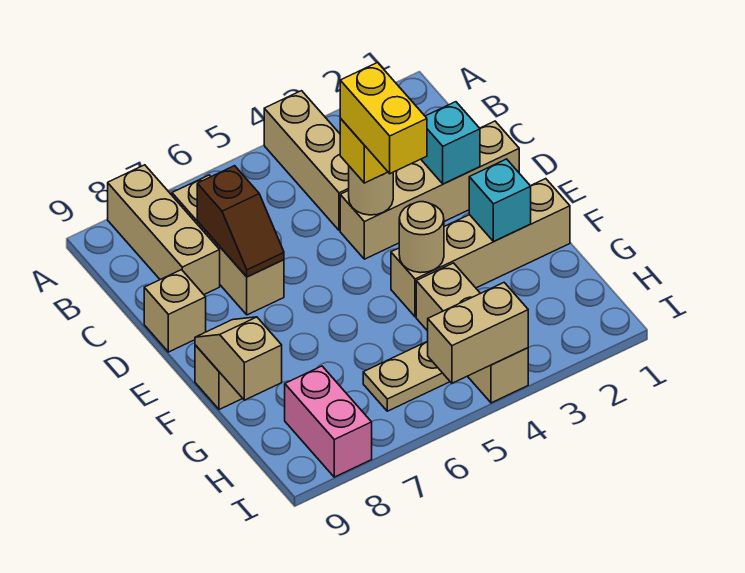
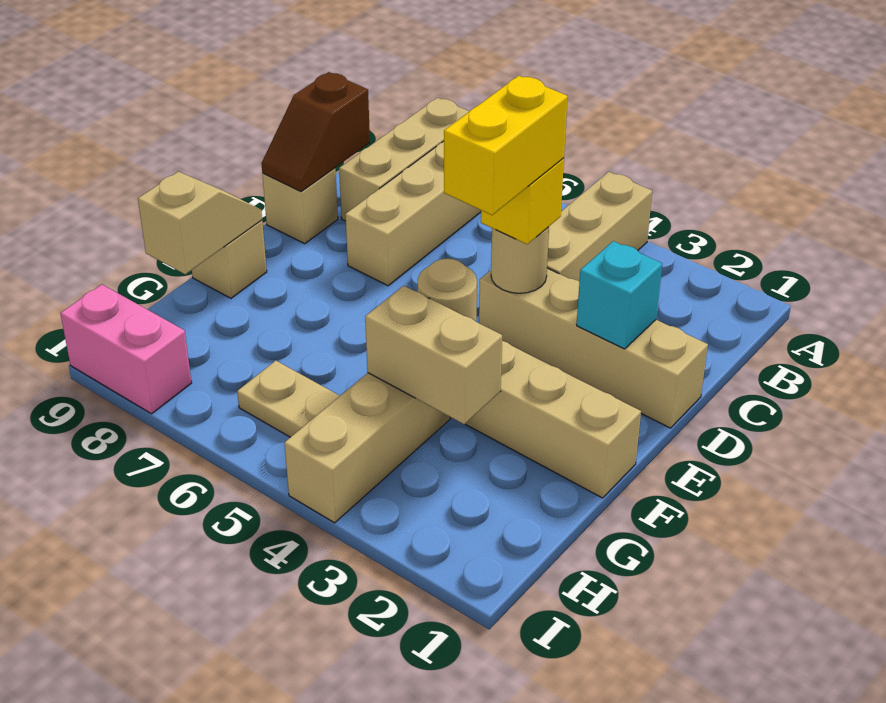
brown slope C7:D7 level 2 top C -> brown slope C9:D9 level 2 top C
cyan brick F2 level 2 -> none
pink brick H8:I8 level 1 -> pink brick I8:I9 level 1
tan brick I4:I5 level 2 -> tan brick G3:G4 level 2

